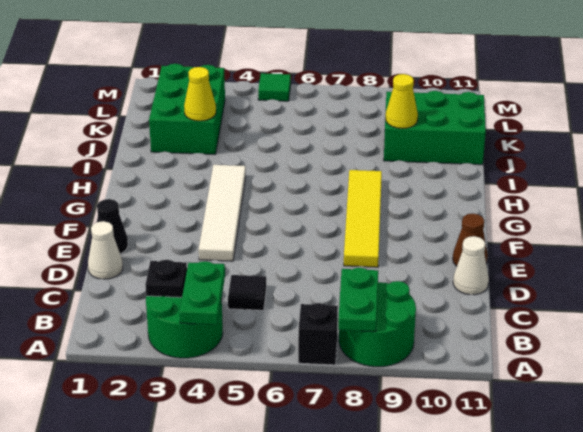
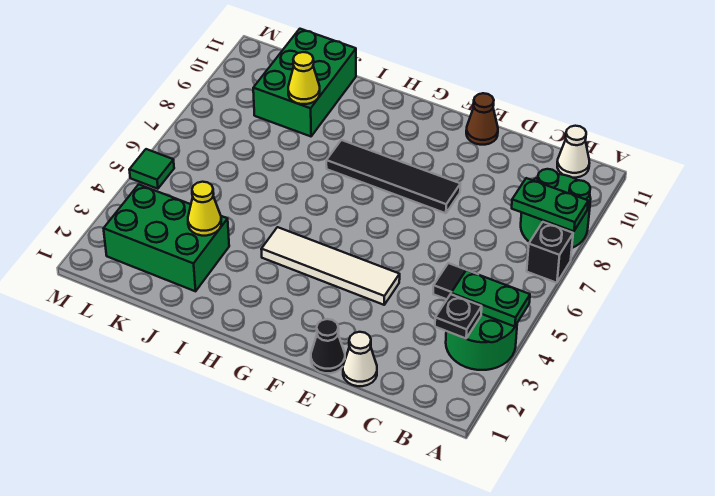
white cone D11 level 1 -> white cone B11 level 1
yellow tile E8:H8 level 1 -> black tile E8:H8 level 1

